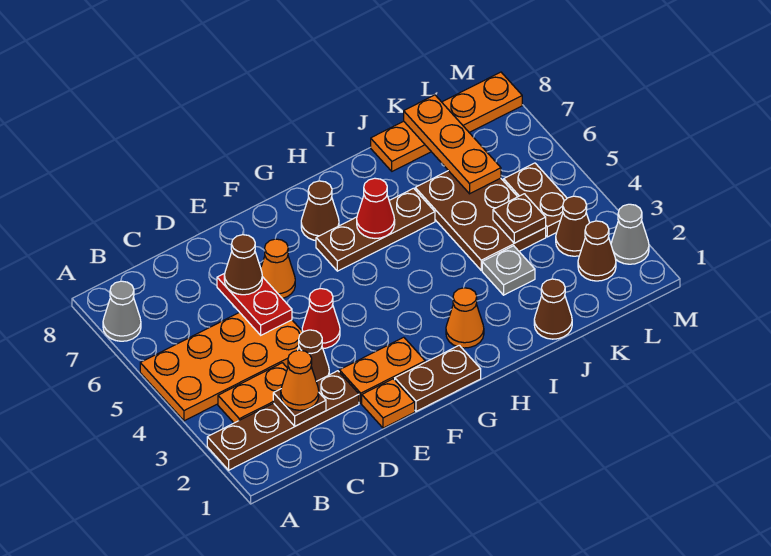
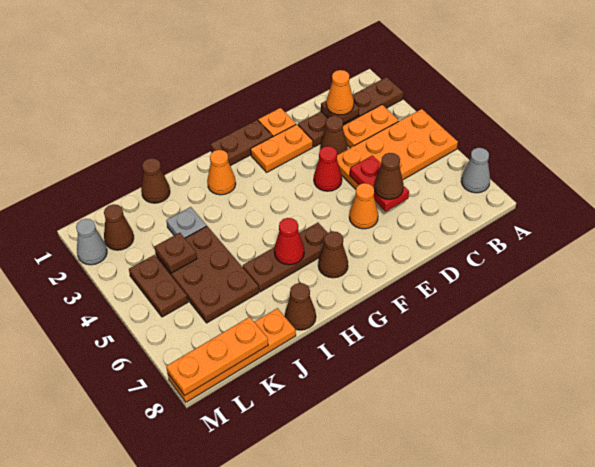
orange plate K6:K8 level 2 -> orange plate K8:M8 level 2
brown cone L3 level 1 -> brown cone I8 level 1

